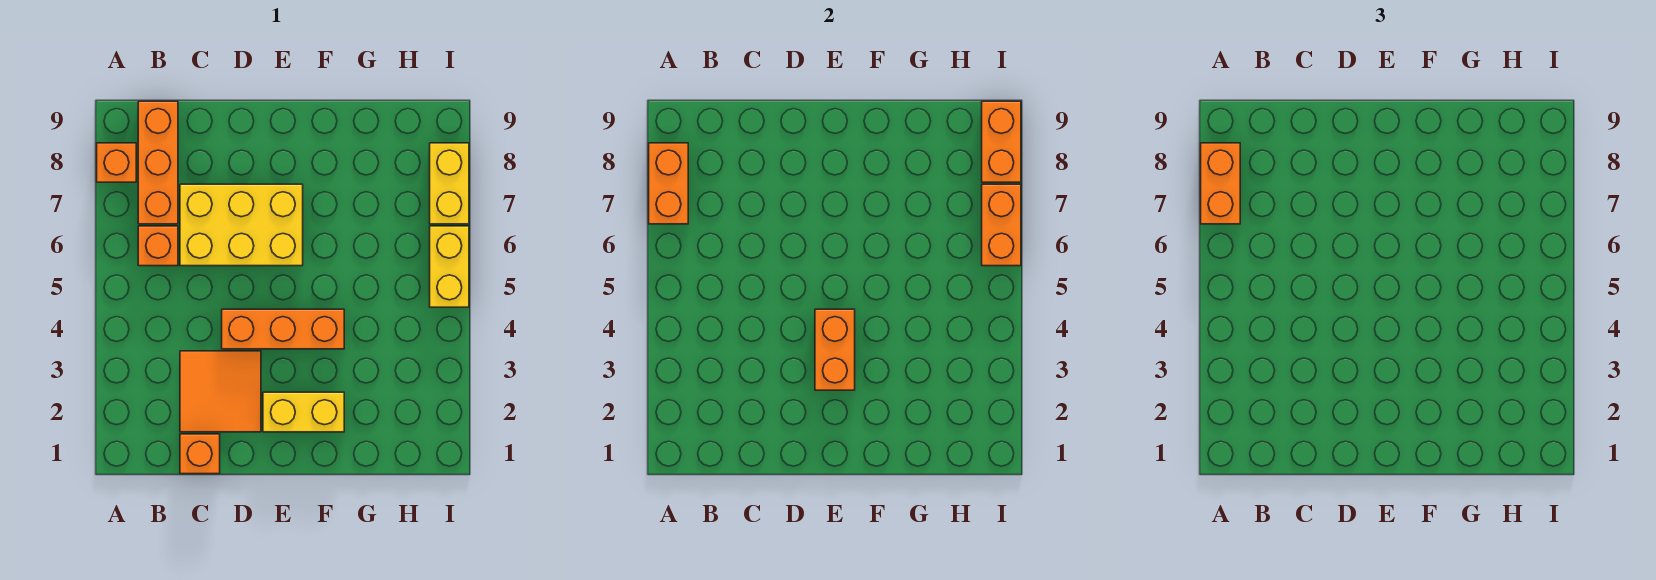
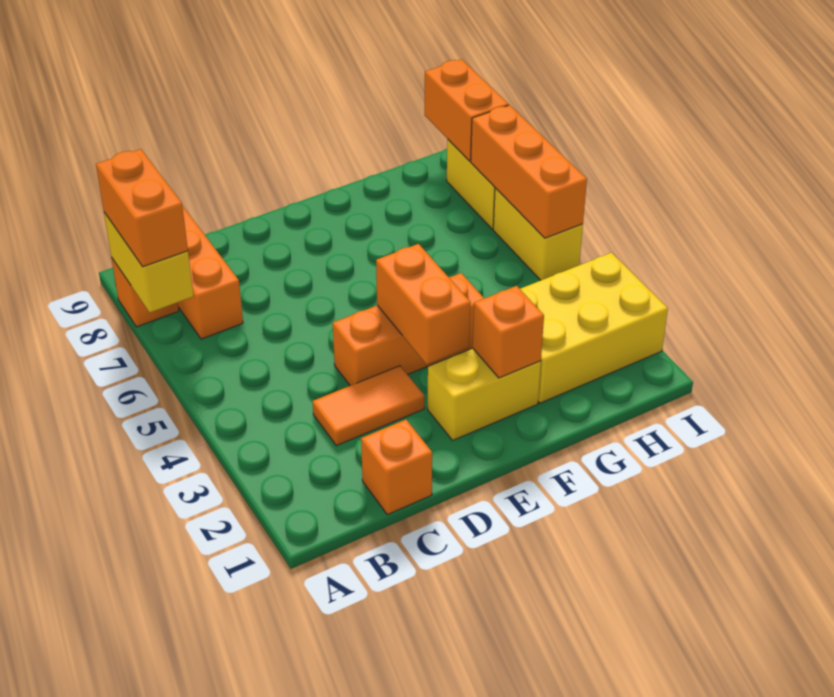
orange brick A7:A8 level 2 -> yellow brick A7:A8 level 2
orange brick B6 level 1 -> orange brick F2 level 2
orange tile C2:D3 level 1 -> orange tile C3:D3 level 1
yellow brick C6:E7 level 1 -> yellow brick G2:I3 level 1
orange brick I6:I7 level 2 -> orange brick I5:I7 level 2

